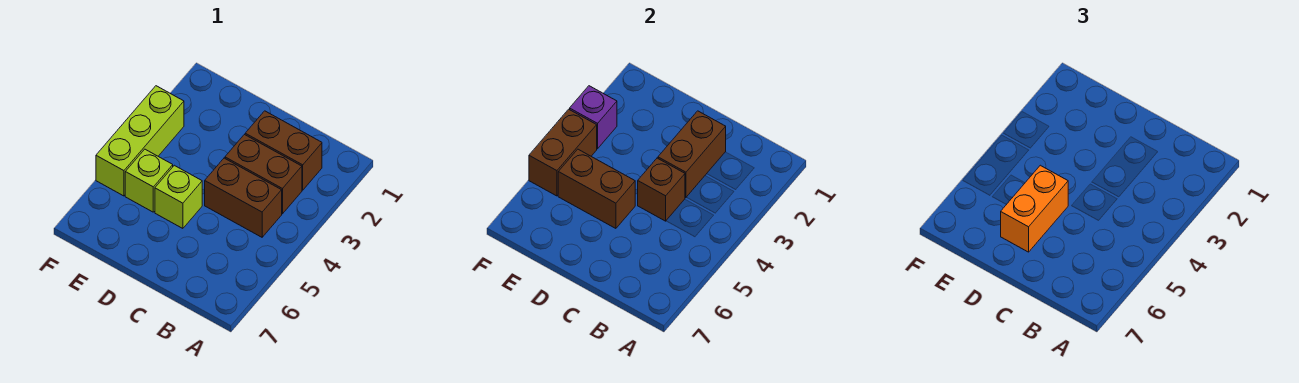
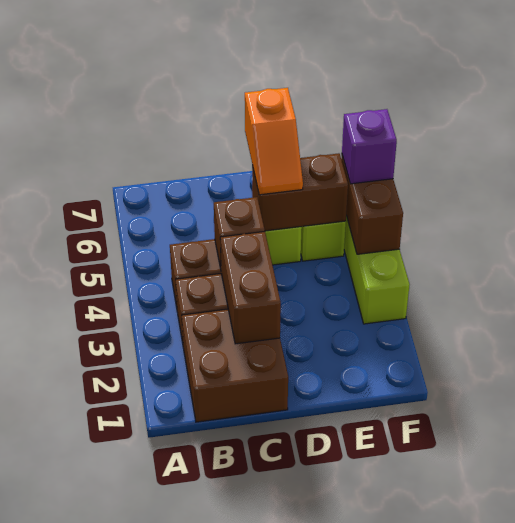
brown brick B2:C2 level 1 -> brown brick B1:C2 level 1
orange brick D5:D6 level 3 -> orange slope D5:D6 level 3 top 6
purple brick F3 level 2 -> purple brick F5 level 3

